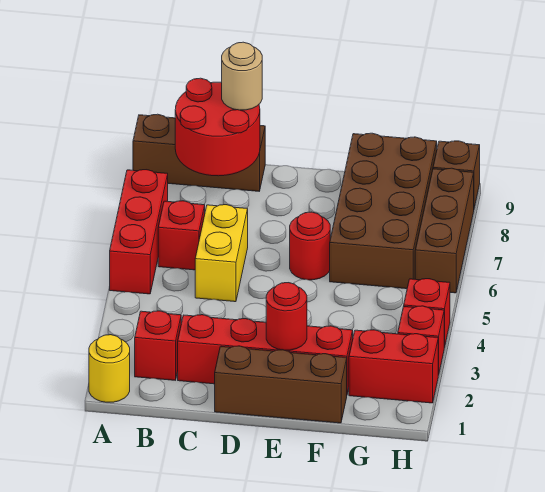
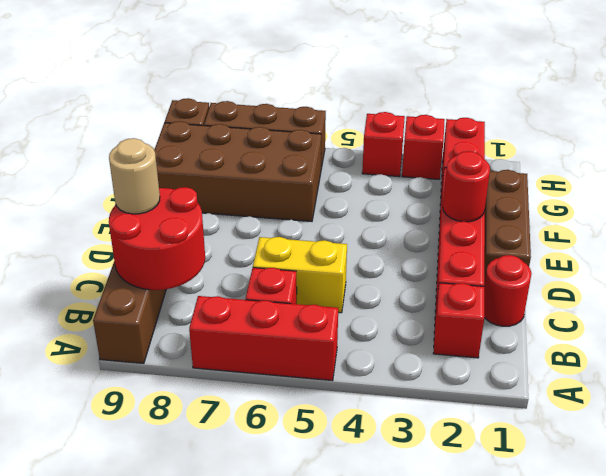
yellow round brick A1 level 1 -> none
red round brick E6 level 1 -> red round brick C1 level 1

